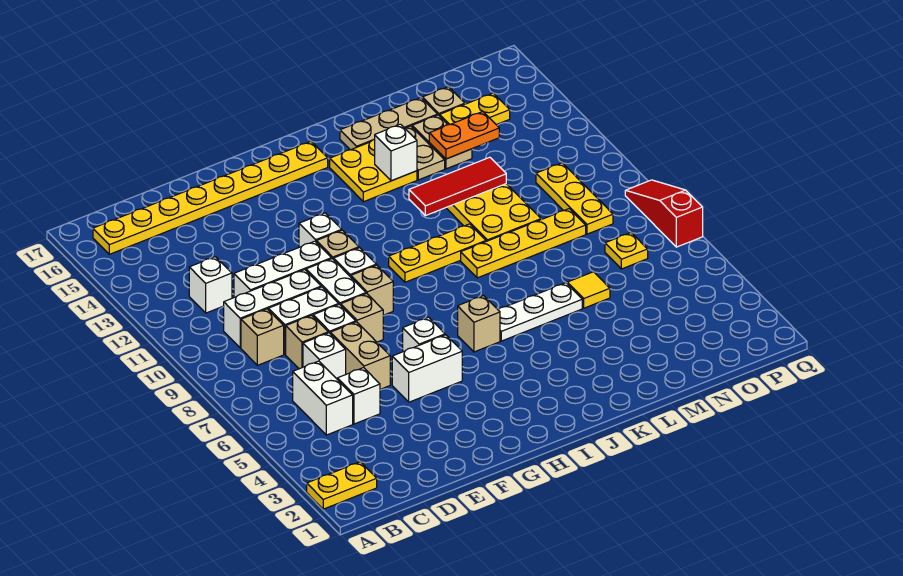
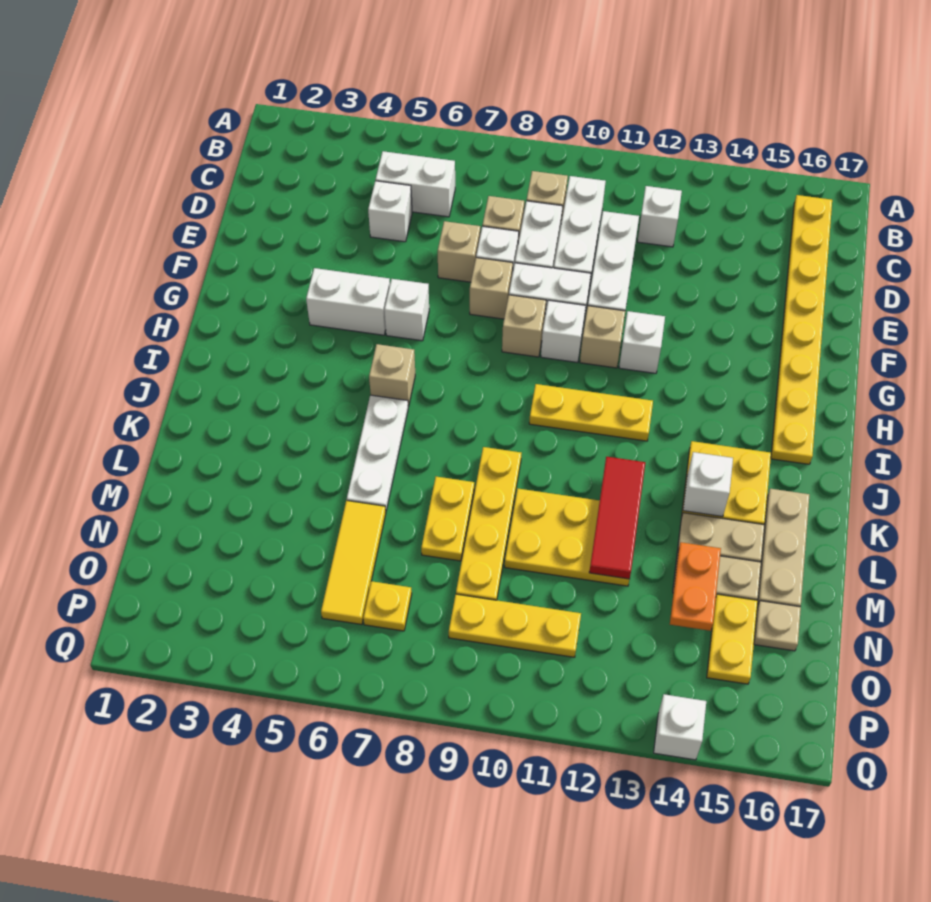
yellow plate A2:B2 level 1 -> yellow plate L8:M8 level 1
white brick D7 level 1 -> white brick Q14 level 1
tan brick E6:E7 level 1 -> tan brick E7 level 1
white brick F5:G5 level 1 -> white brick G4:G5 level 1
yellow plate I10:K10 level 1 -> yellow plate I10:I12 level 1
yellow tile M6 level 1 -> yellow tile M6:O6 level 1
red slope Q7:Q9 level 1 top 7 -> none

